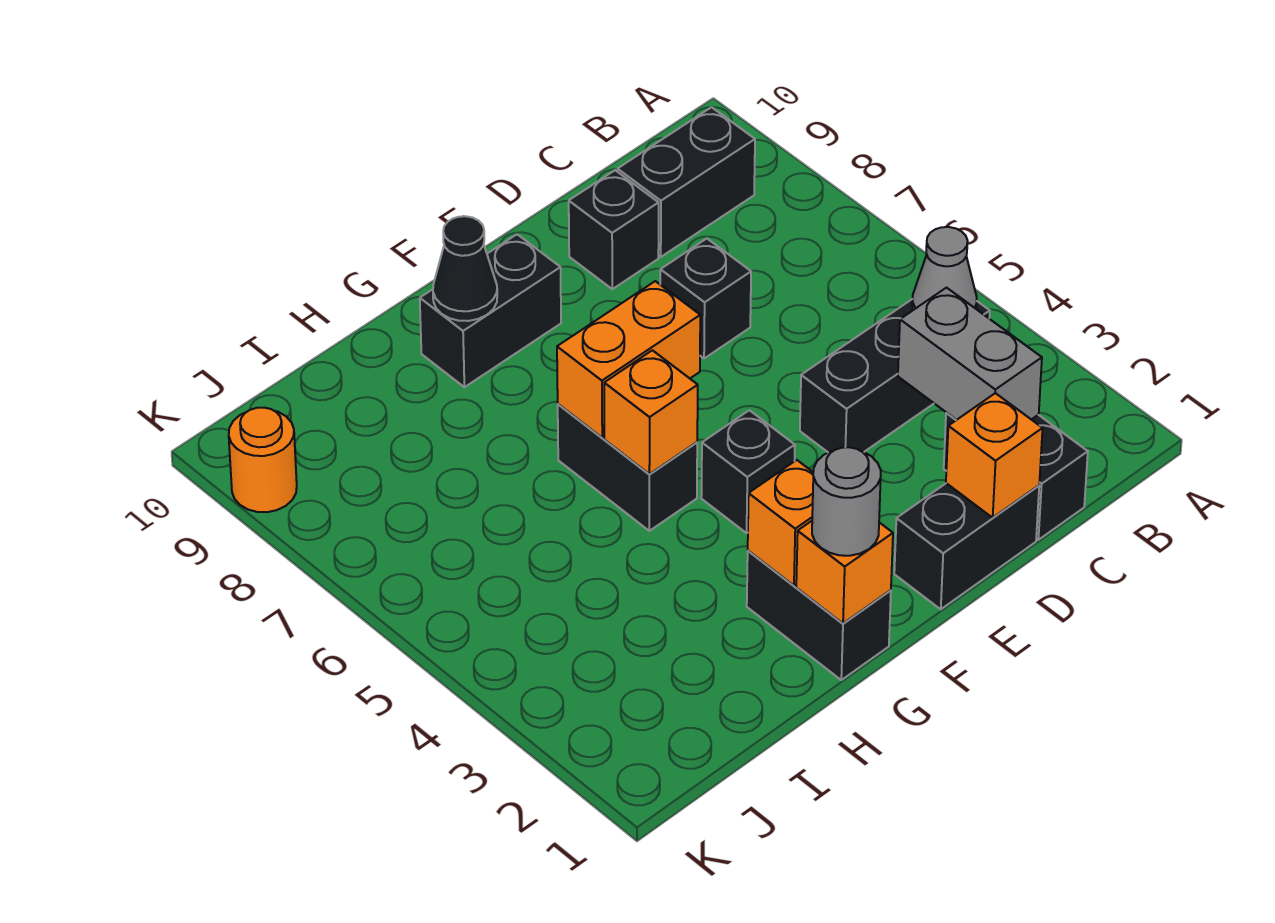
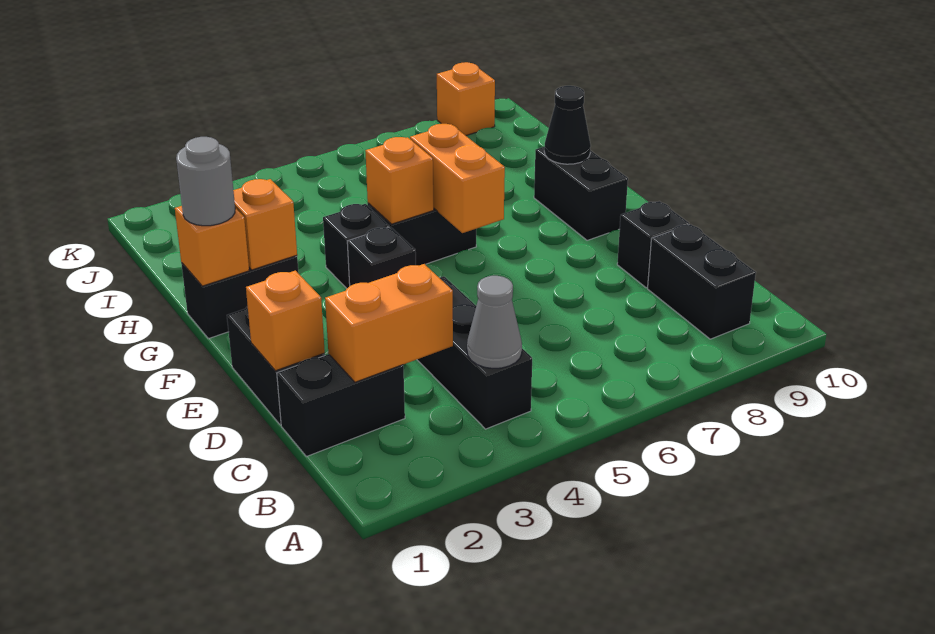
grey brick C2:C3 level 2 -> orange brick C2:C3 level 2
black brick D7 level 1 -> black brick G4 level 1
orange round brick K9 level 1 -> orange brick K9 level 1

